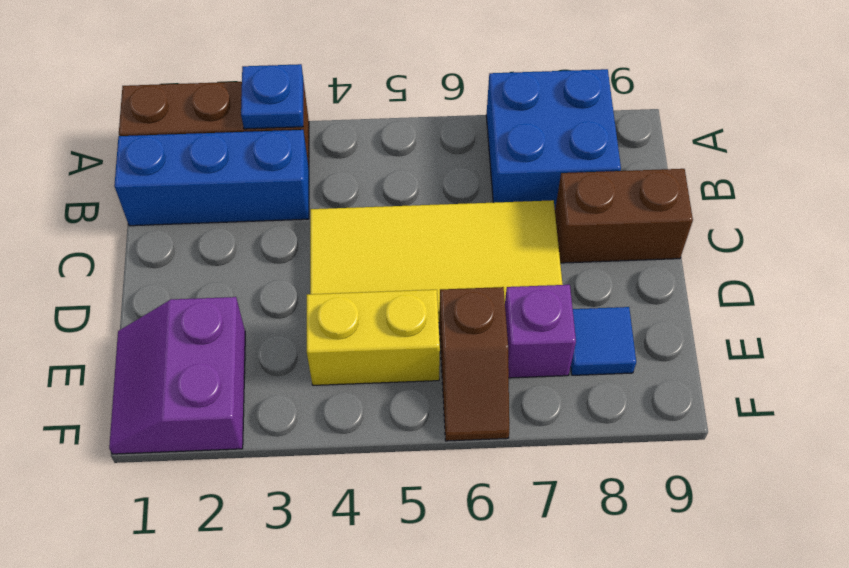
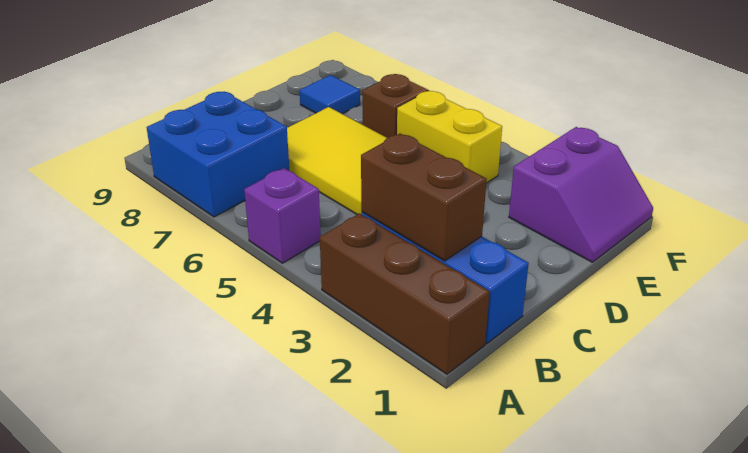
blue plate A3 level 2 -> none
brown brick C8:C9 level 1 -> brown brick B2:B3 level 2
purple brick E7 level 1 -> purple brick A5 level 1

